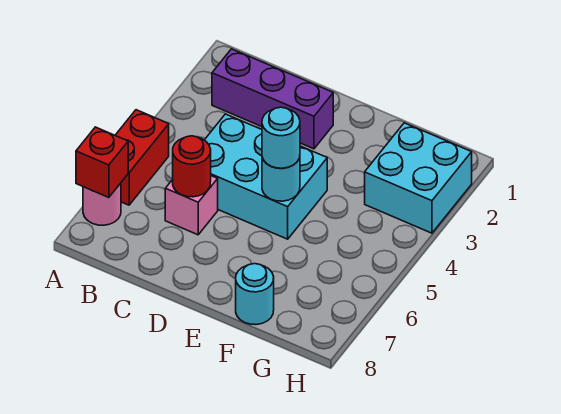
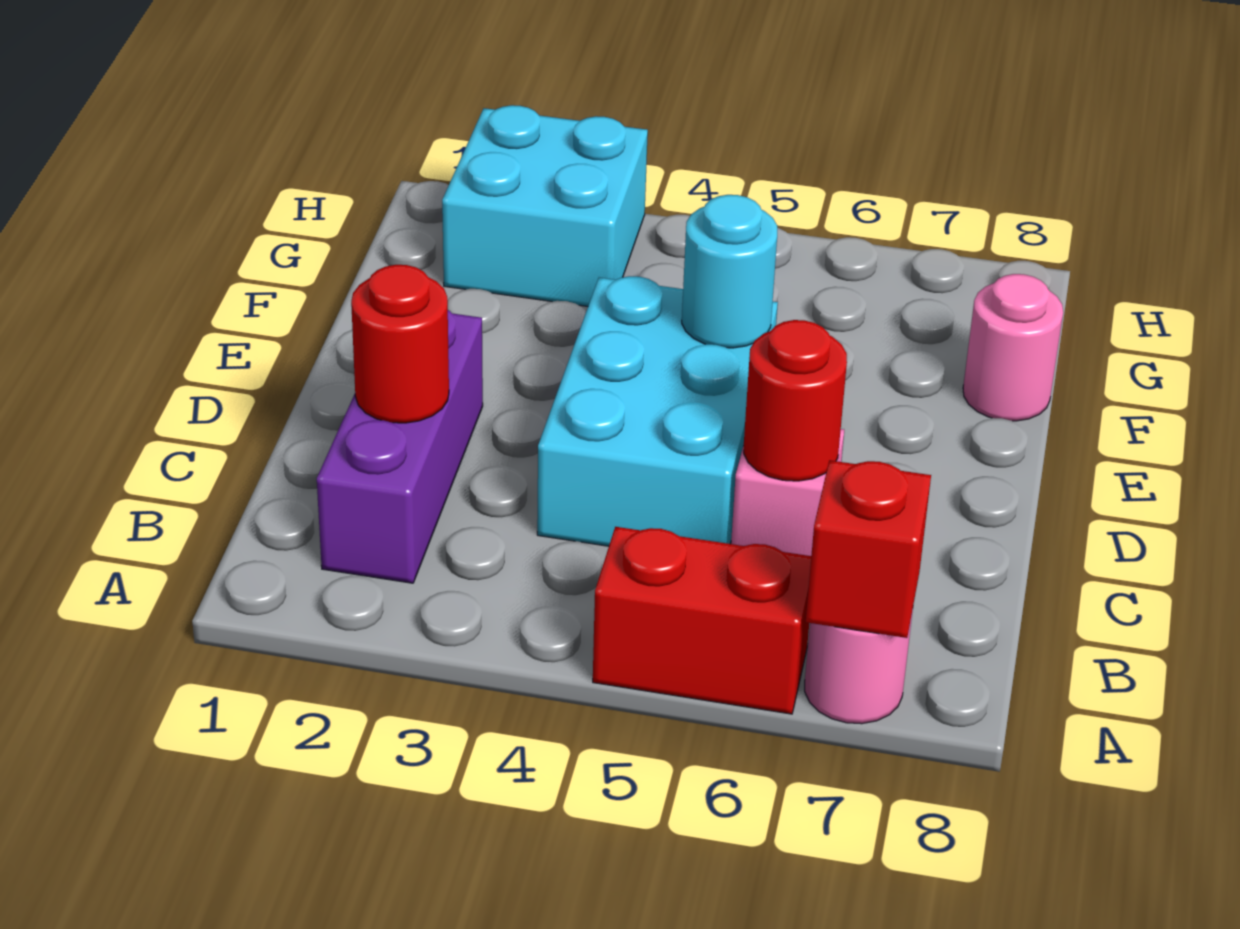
none -> red round brick C2 level 2
cyan round brick E5 level 3 -> none
cyan round brick F8 level 1 -> pink round brick F8 level 1

